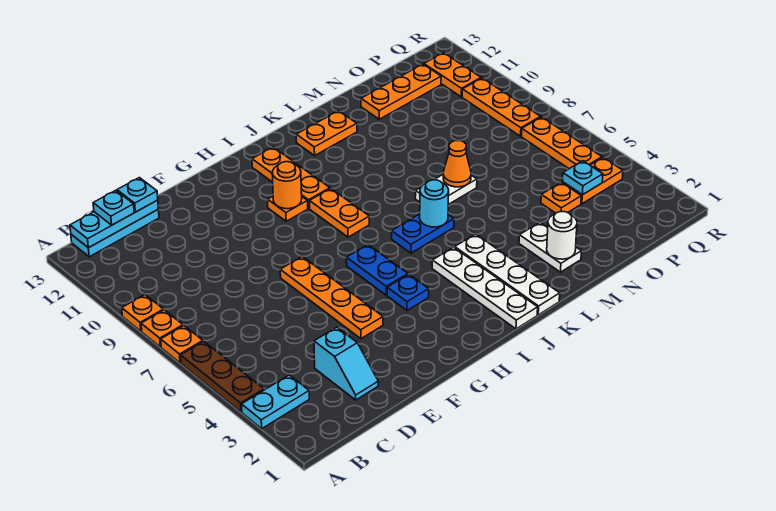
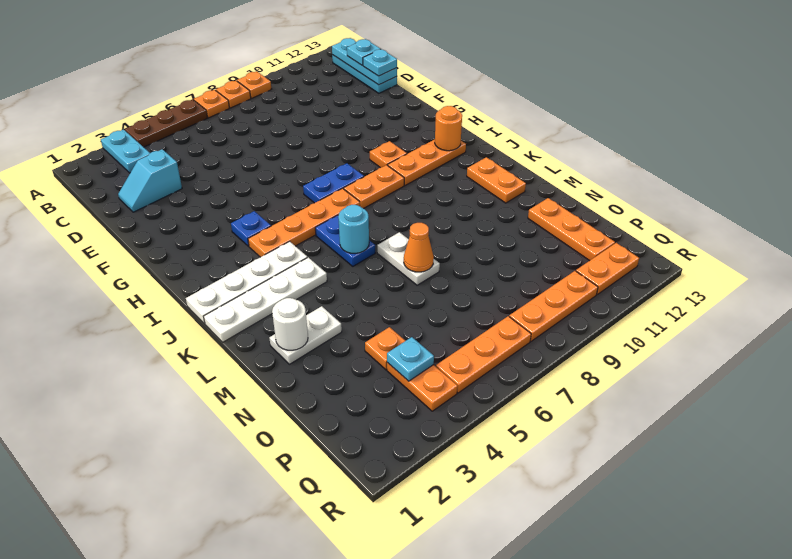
orange plate F4:F7 level 1 -> orange plate I4:I7 level 1
blue plate H5:H6 level 1 -> blue plate H7:H8 level 1
orange round brick H10 level 2 -> orange round brick I12 level 2

